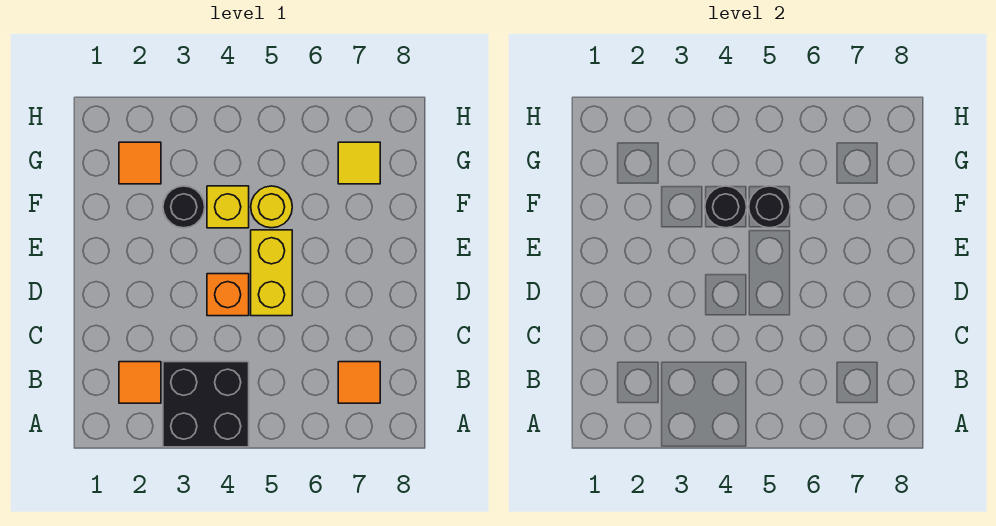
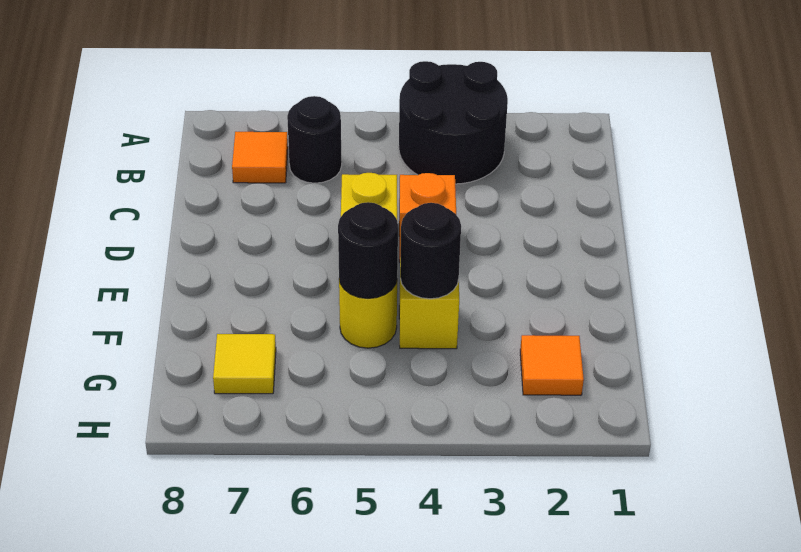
black brick A3:B4 level 1 -> black round brick A3:B4 level 1
orange tile B2 level 1 -> none
black round brick F3 level 1 -> black round brick B6 level 1

